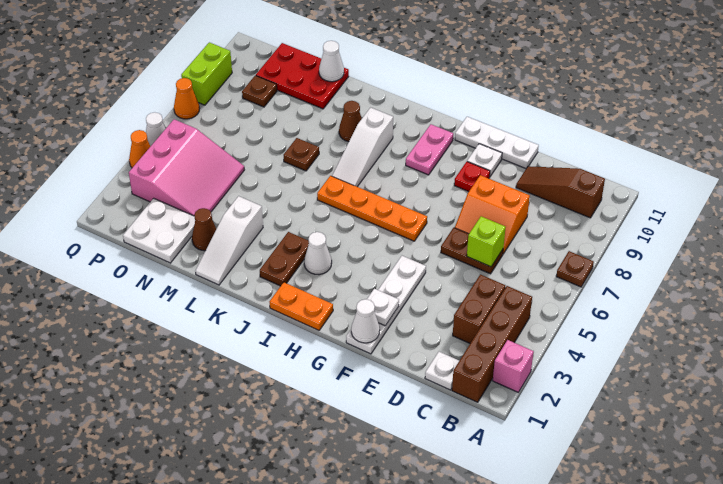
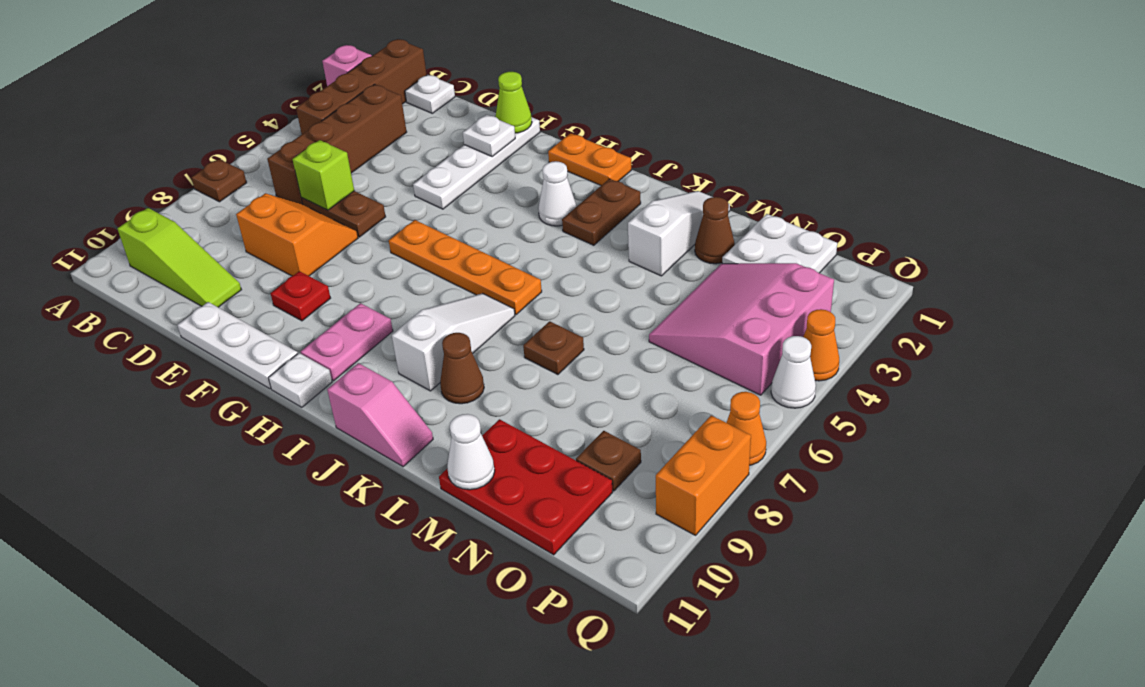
brown slope B10:D10 level 1 top B -> lime slope B10:D10 level 1 top B
brown brick C3:C4 level 1 -> brown brick C3:C6 level 1
white cone F1 level 2 -> lime cone F1 level 2
white plate F10 level 1 -> white plate H11 level 1
none -> pink slope J11:K11 level 1 top J
lime brick Q8:Q9 level 1 -> orange brick Q8:Q9 level 1

